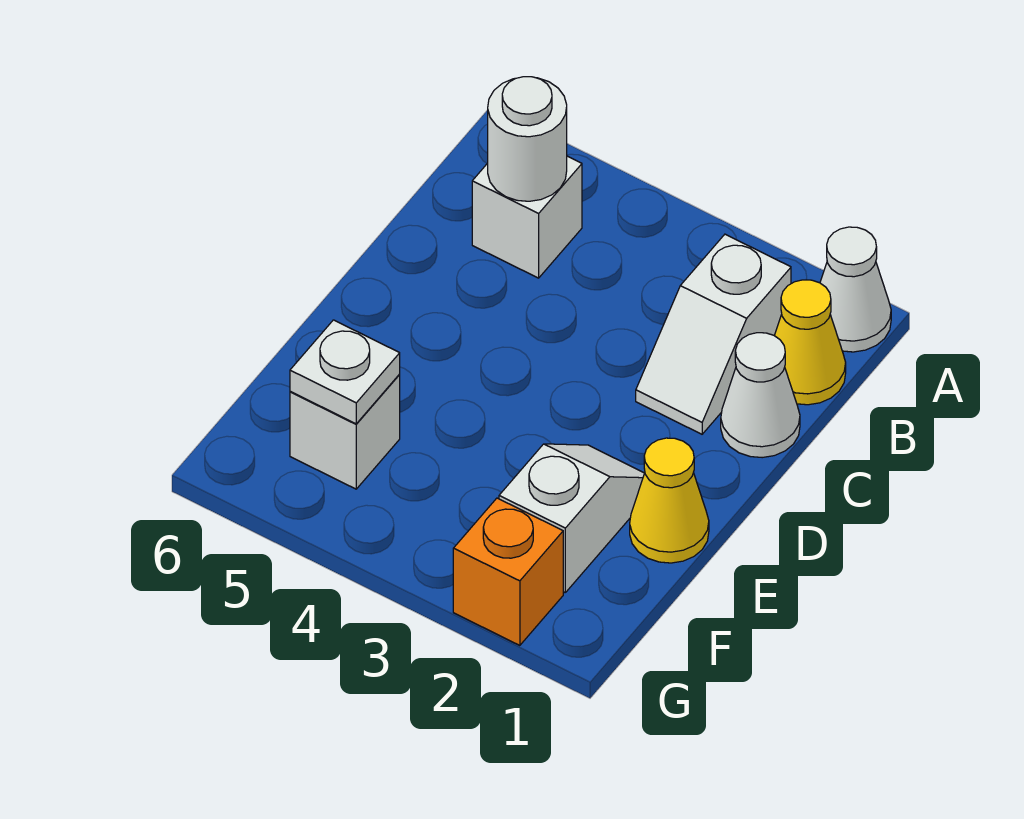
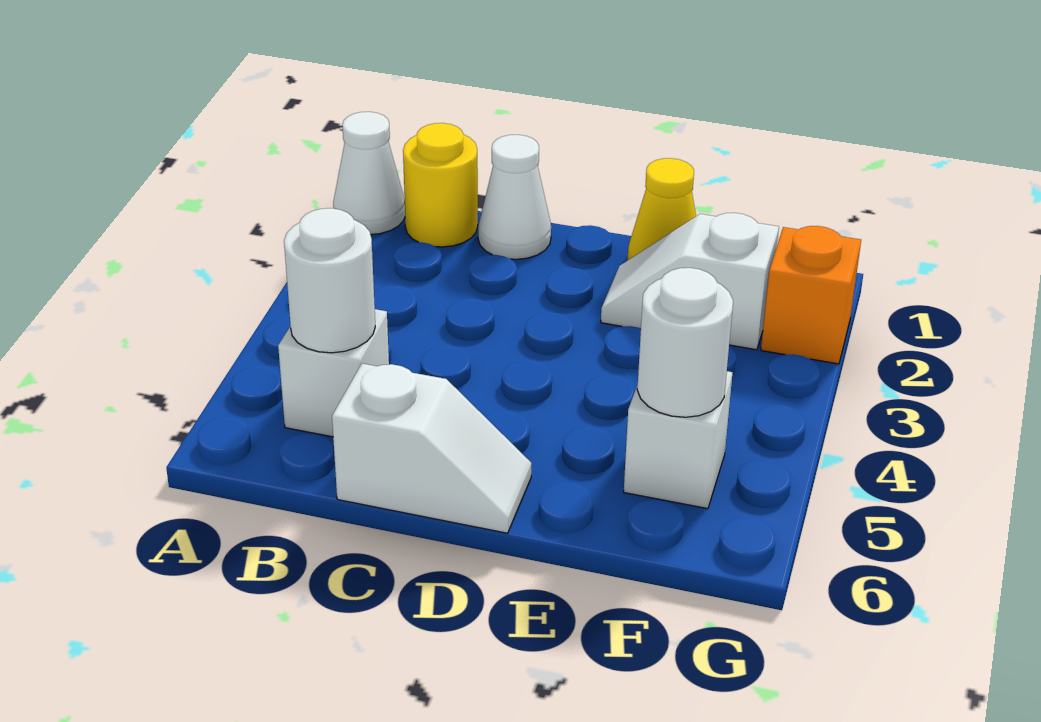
yellow cone B1 level 1 -> yellow round brick B1 level 1
white slope B2:C2 level 1 top B -> white slope C6:D6 level 1 top C
white plate F5 level 2 -> white round brick F5 level 2

